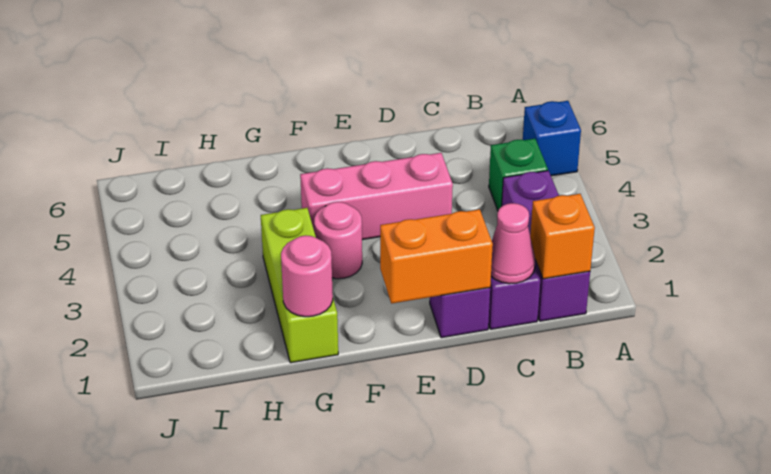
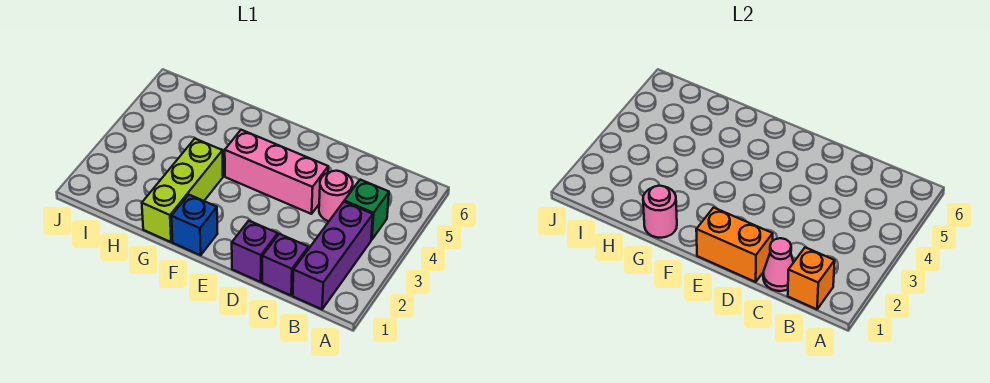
blue brick A5 level 1 -> blue brick F1 level 1
pink round brick F3 level 1 -> pink round brick C4 level 1

